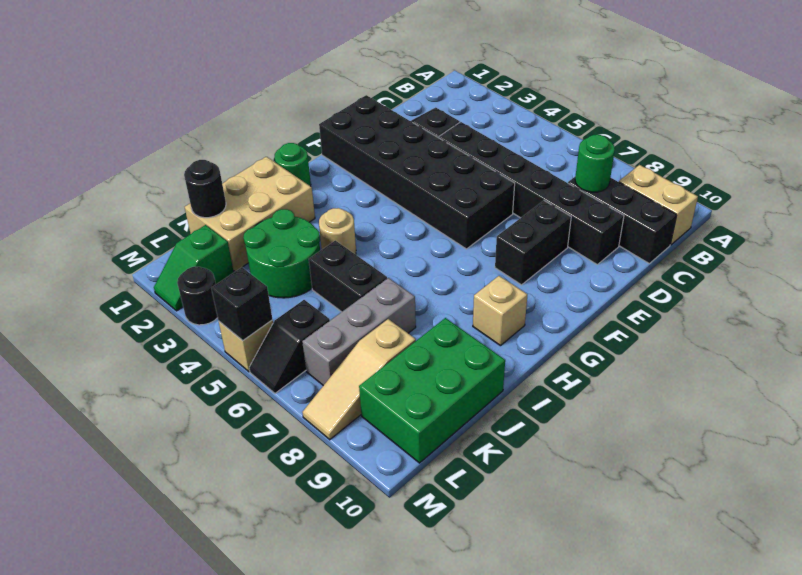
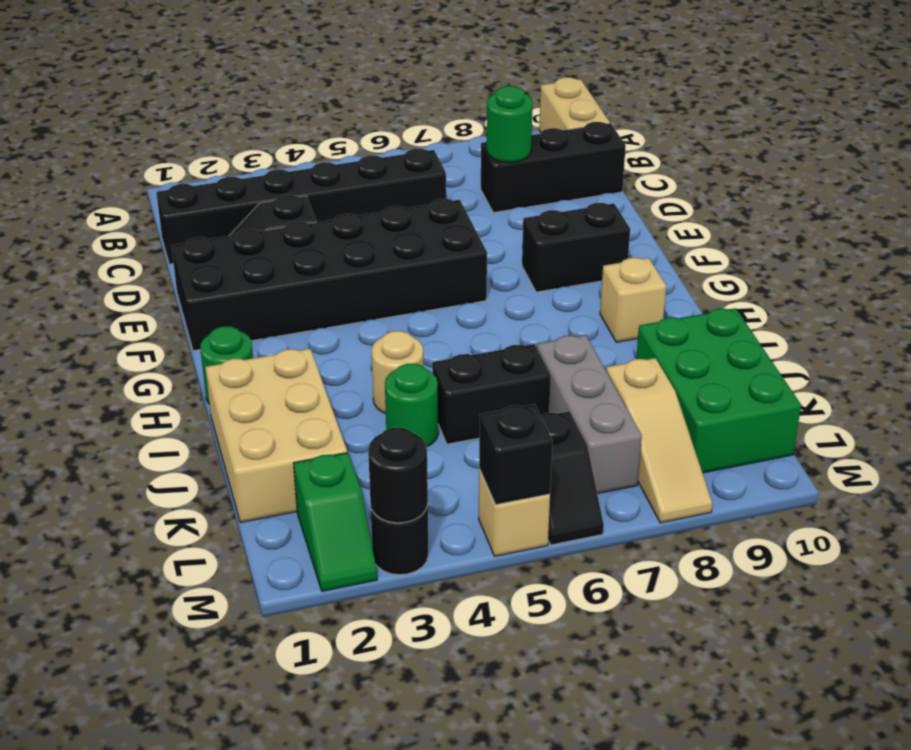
tan brick B9:B10 level 1 -> tan brick A10:B10 level 1
black brick D4:D9 level 1 -> black brick C1:C6 level 1
black brick E8:F8 level 1 -> black brick F8:F9 level 1
green round brick J3:K4 level 1 -> green round brick J4 level 1
black round brick K1 level 2 -> black round brick M3 level 2

